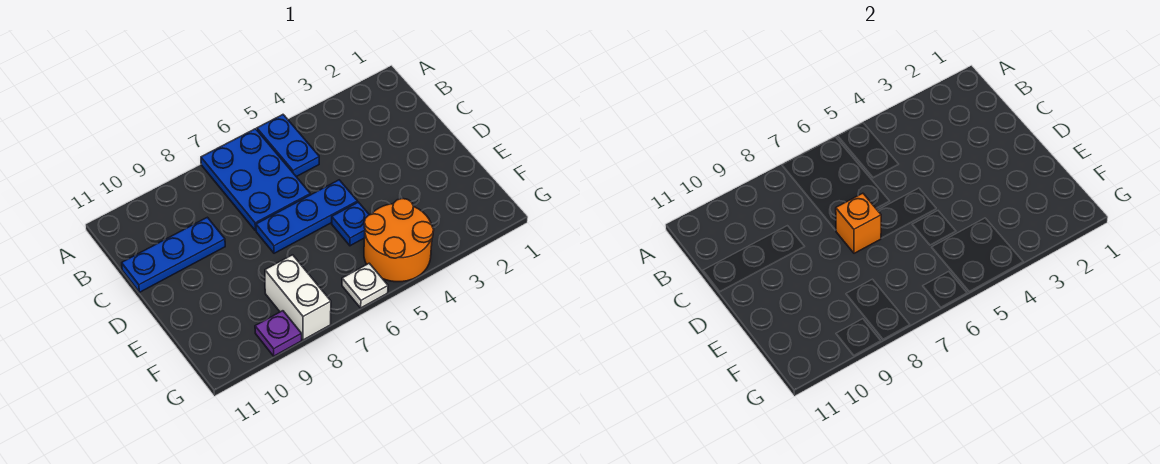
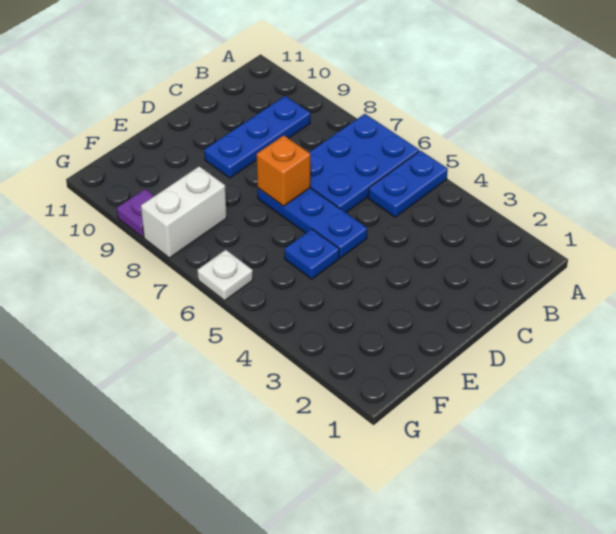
blue plate C9:C11 level 1 -> blue plate B9:D9 level 1
orange round brick F4:G5 level 1 -> none

